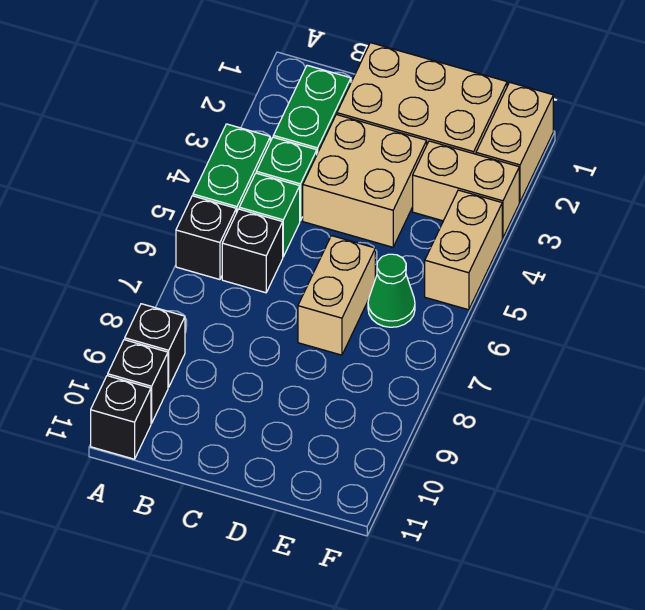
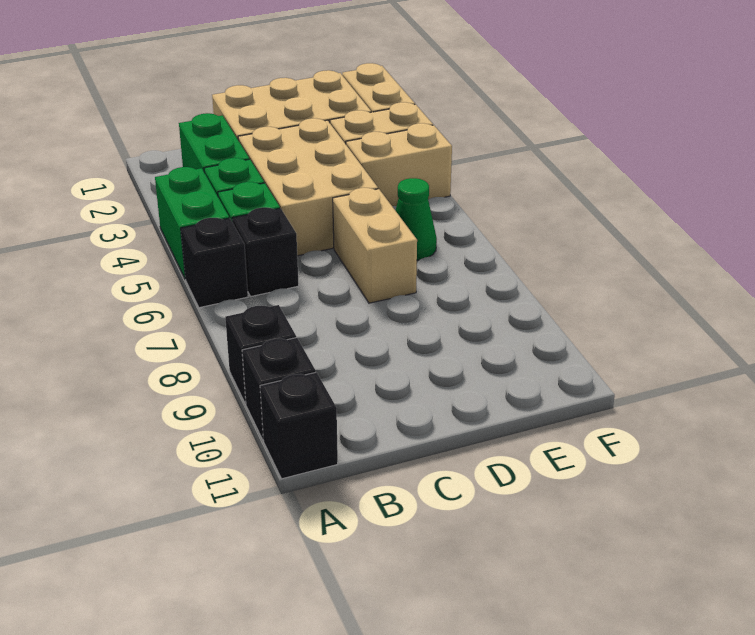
tan brick C3:D4 level 1 -> tan brick C3:D5 level 1
tan brick F4:F5 level 1 -> tan brick E4:F4 level 1

